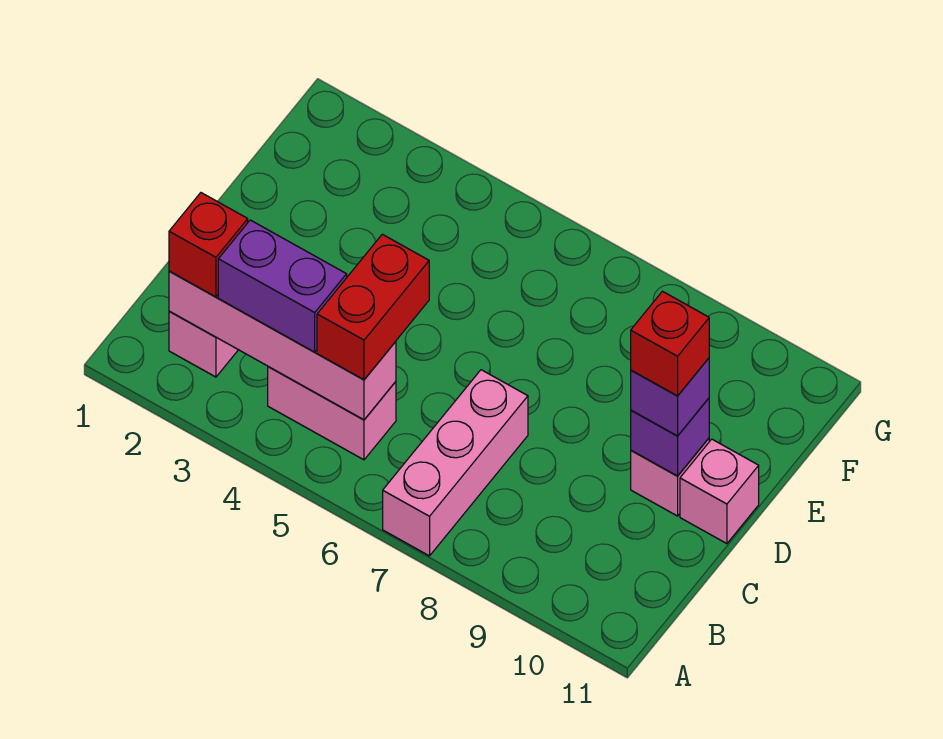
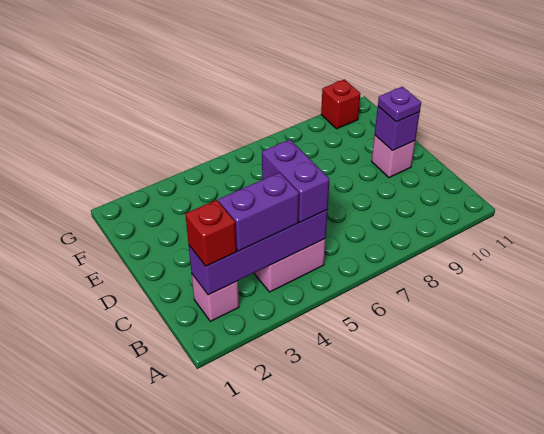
pink brick A7:C7 level 1 -> none
pink brick B2:B5 level 2 -> purple brick B2:B5 level 2
red brick B5:C5 level 3 -> purple brick B5:C5 level 3
purple brick D10 level 3 -> purple plate D10 level 3
red brick D10 level 4 -> red brick G10 level 1
pink brick D11 level 1 -> none

